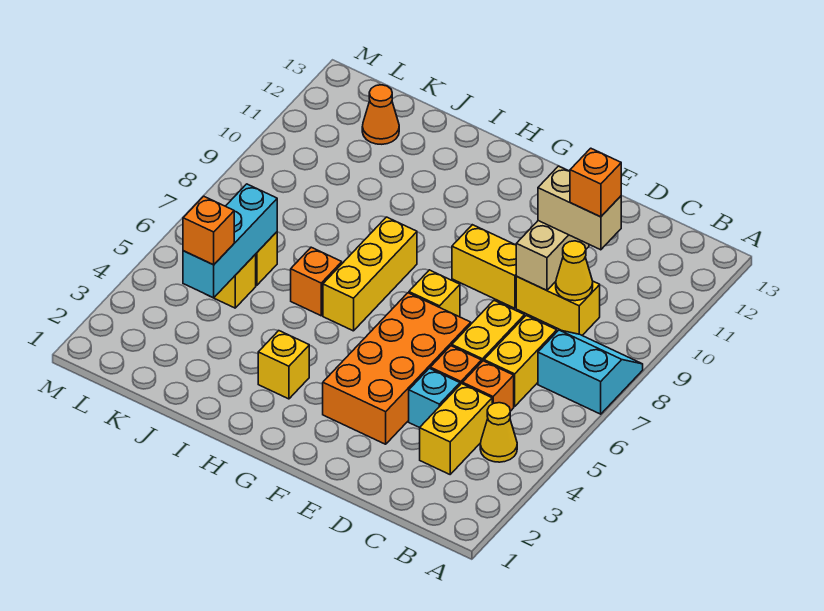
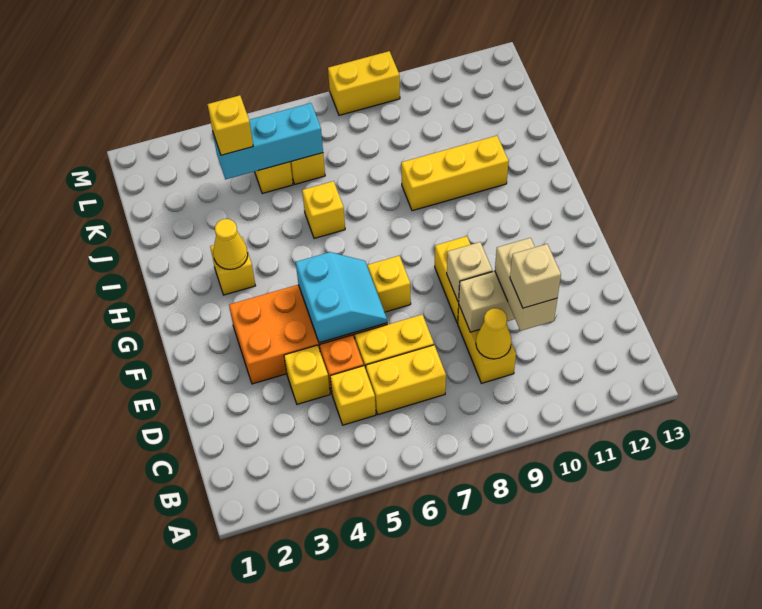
cyan slope A7:B8 level 1 top 7 -> cyan slope E5:F6 level 2 top 5
yellow cone B4 level 1 -> yellow cone H3 level 2
yellow brick C3:C4 level 1 -> yellow brick M8:M9 level 1
orange brick C5 level 1 -> yellow brick C5 level 1
orange brick C10 level 4 -> tan brick C10 level 4
cyan brick D4 level 1 -> yellow brick D4 level 1
none -> tan brick E9 level 2
yellow brick H6:H8 level 1 -> yellow brick I9:I11 level 1
orange brick I6 level 1 -> yellow brick I6 level 1
orange brick K4 level 3 -> yellow brick K4 level 3
orange cone K12 level 1 -> none

